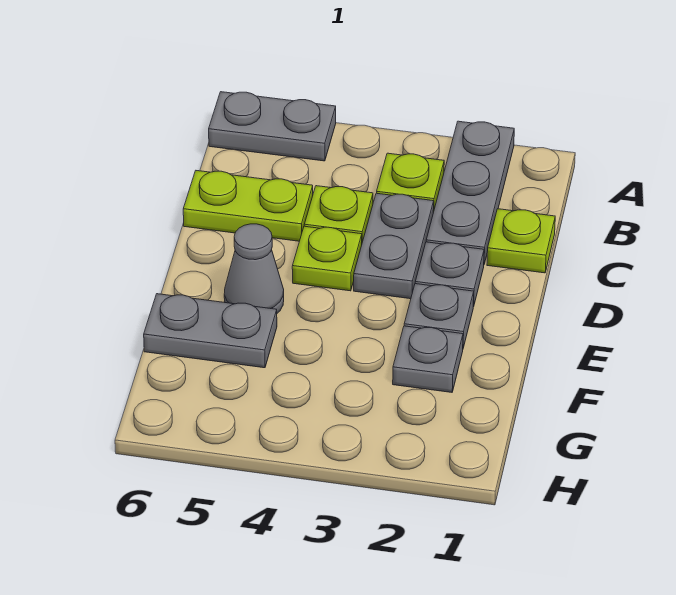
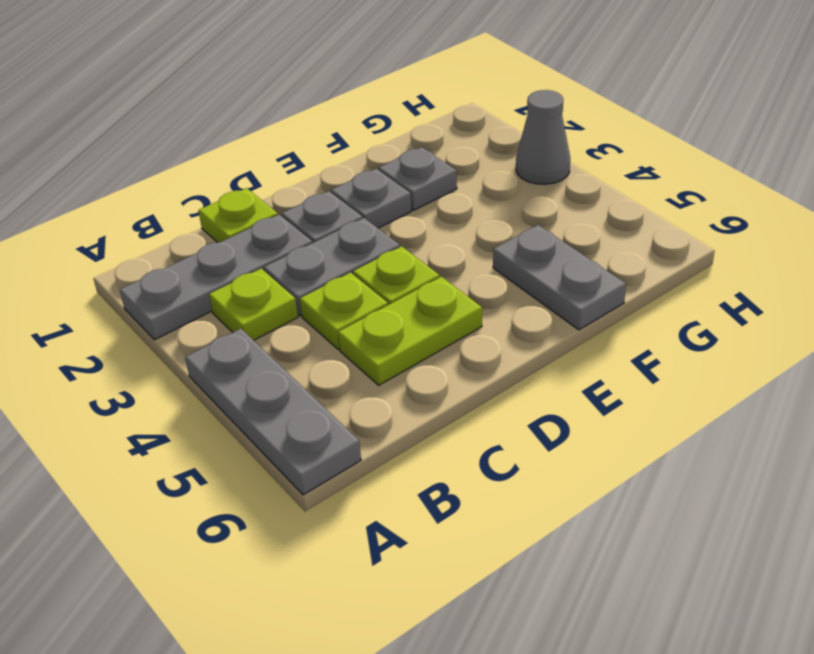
grey plate A5:A6 level 1 -> grey plate A4:A6 level 1
lime plate C5:C6 level 1 -> lime plate C5:D5 level 1
grey cone E5 level 1 -> grey cone H3 level 1

